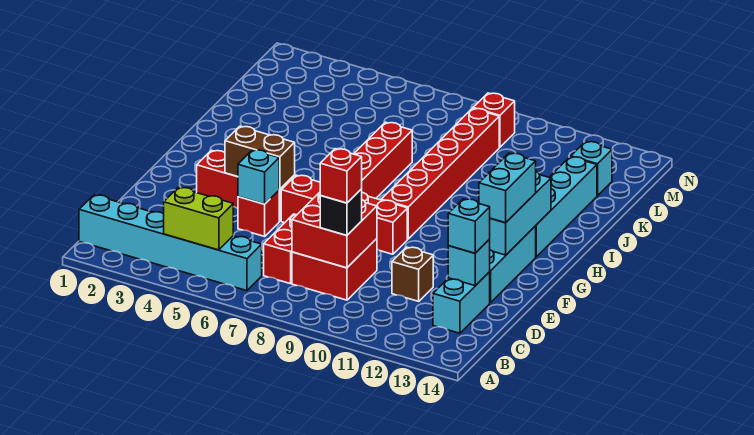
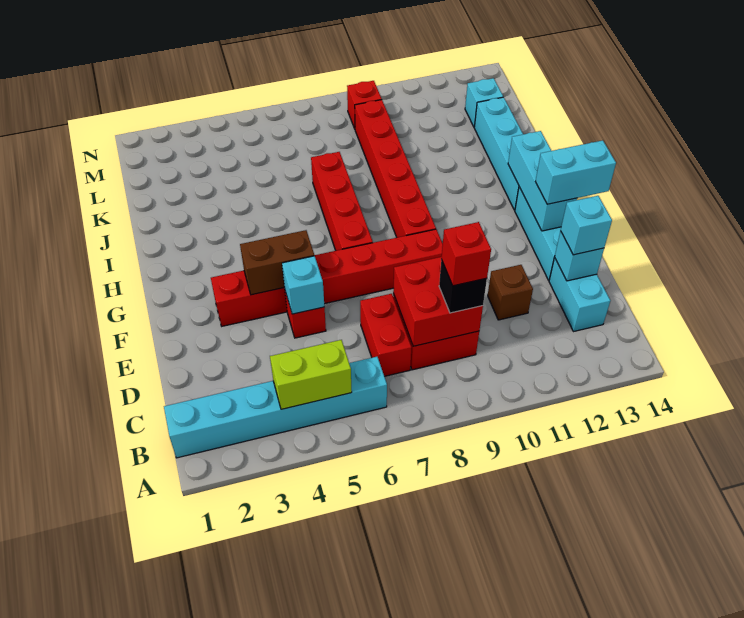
cyan brick F13:G13 level 3 -> cyan brick F13:F14 level 3

